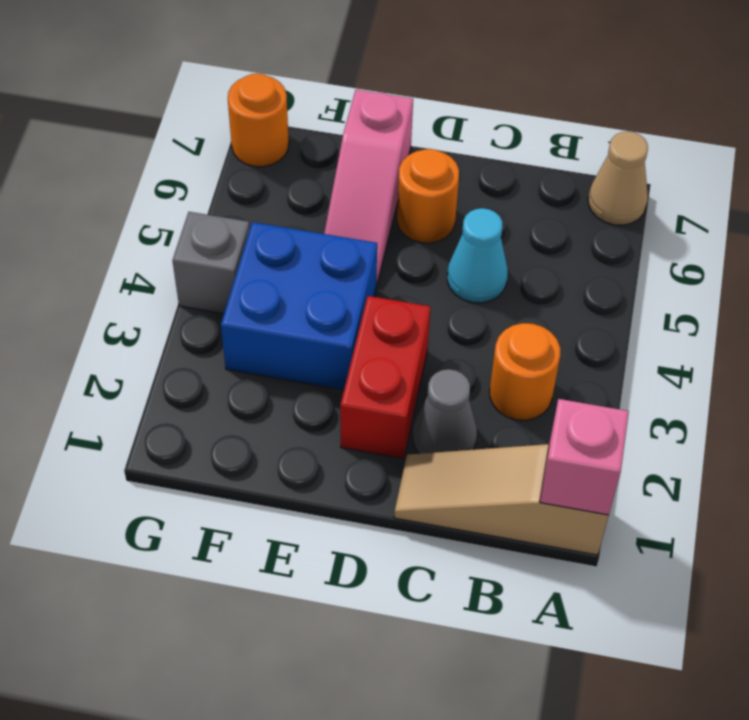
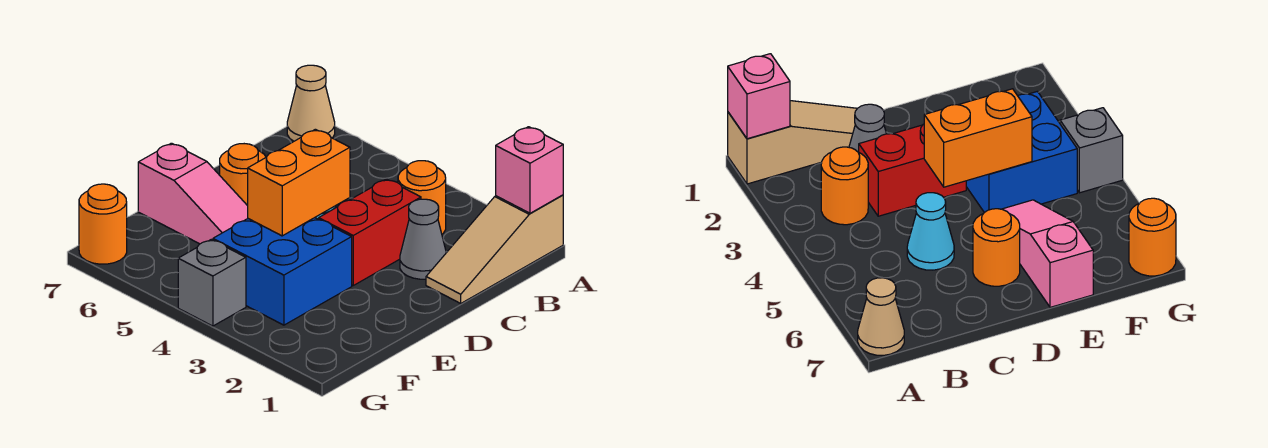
red brick D2:D3 level 1 -> red brick C3:D3 level 1
none -> orange brick D4:E4 level 2

